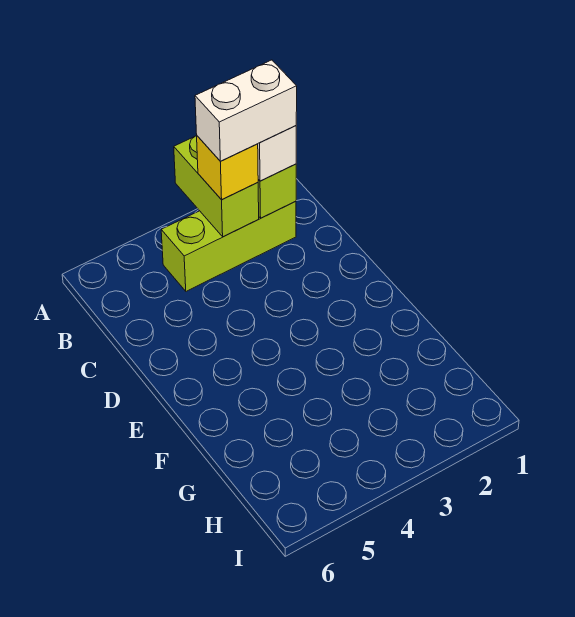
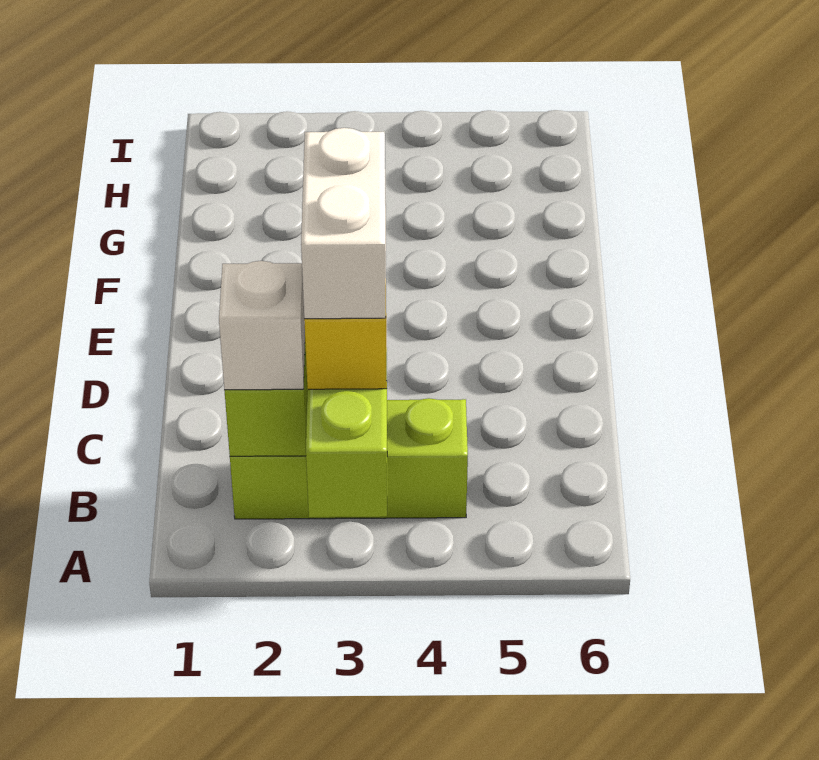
white brick B2:B3 level 4 -> white brick B3:C3 level 4

